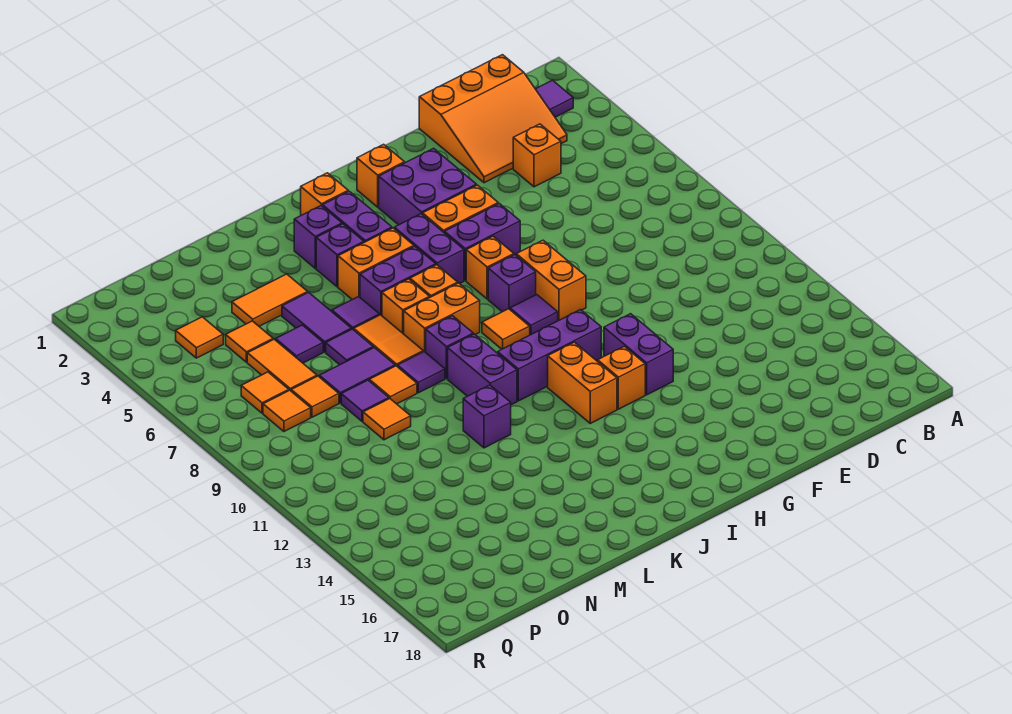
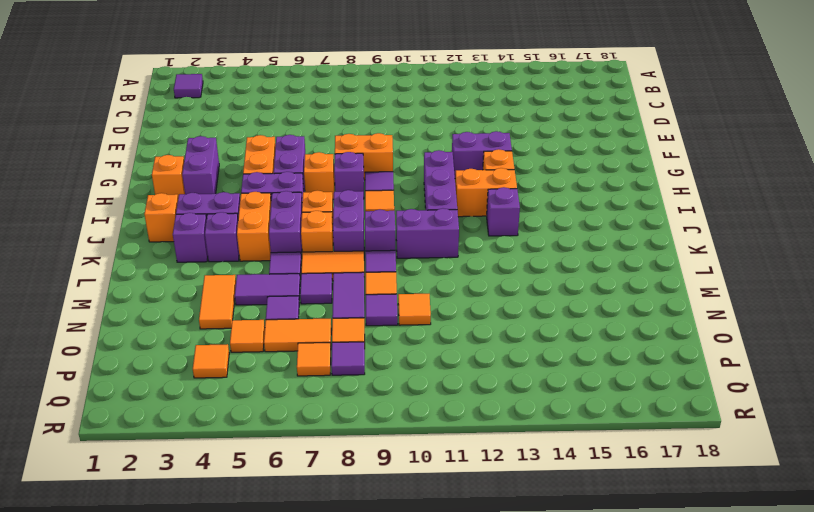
orange slope C1:E3 level 1 top 1 -> none
orange brick D4 level 1 -> none
purple brick G3:H4 level 1 -> purple brick G3:H3 level 1
orange brick J8:K8 level 1 -> purple brick J8:K8 level 1
purple brick L12 level 1 -> purple brick J13 level 1
orange tile P8 level 1 -> purple tile P8 level 1

